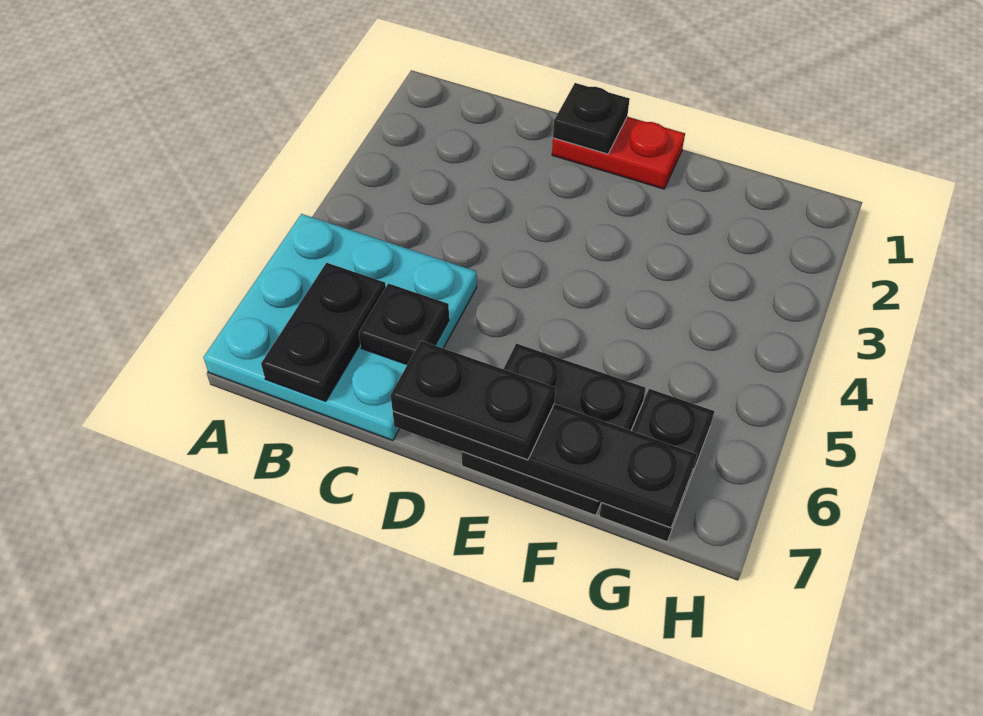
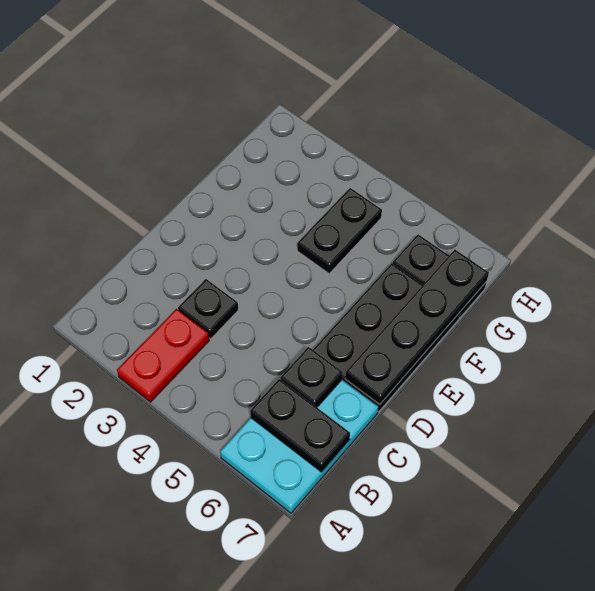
cyan plate A5:C7 level 1 -> cyan plate A6:C7 level 1
red plate D1:E1 level 1 -> red plate A3:B3 level 1
black plate D1 level 2 -> black plate C3 level 1
black plate D7:E7 level 3 -> black plate F4:G4 level 1
black plate E6:F7 level 1 -> black plate D6:F7 level 1

